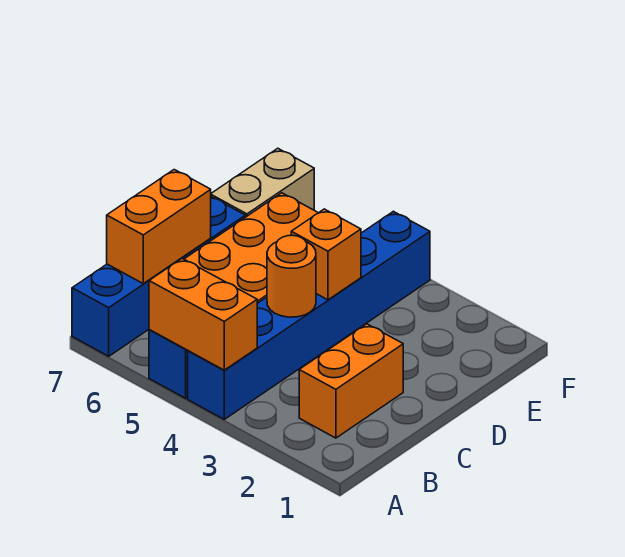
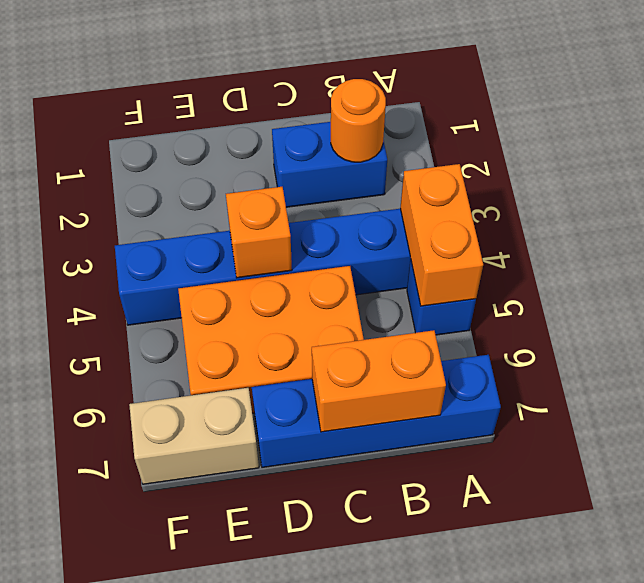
orange brick B2:C2 level 1 -> blue brick B2:C2 level 1
orange round brick C4 level 2 -> orange round brick B2 level 2

